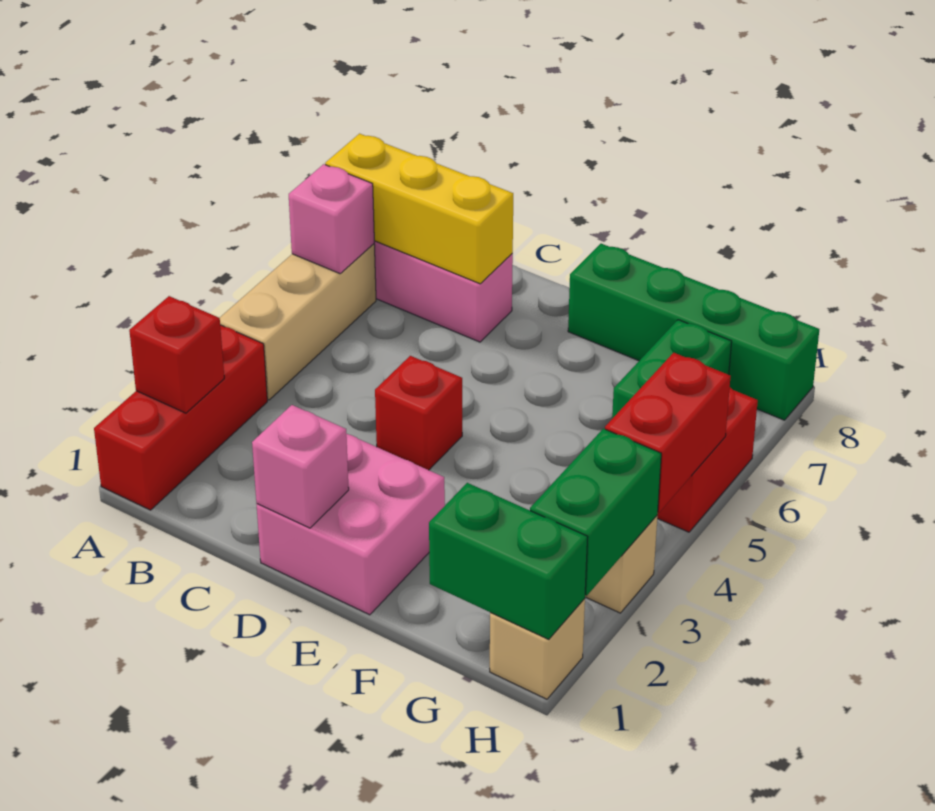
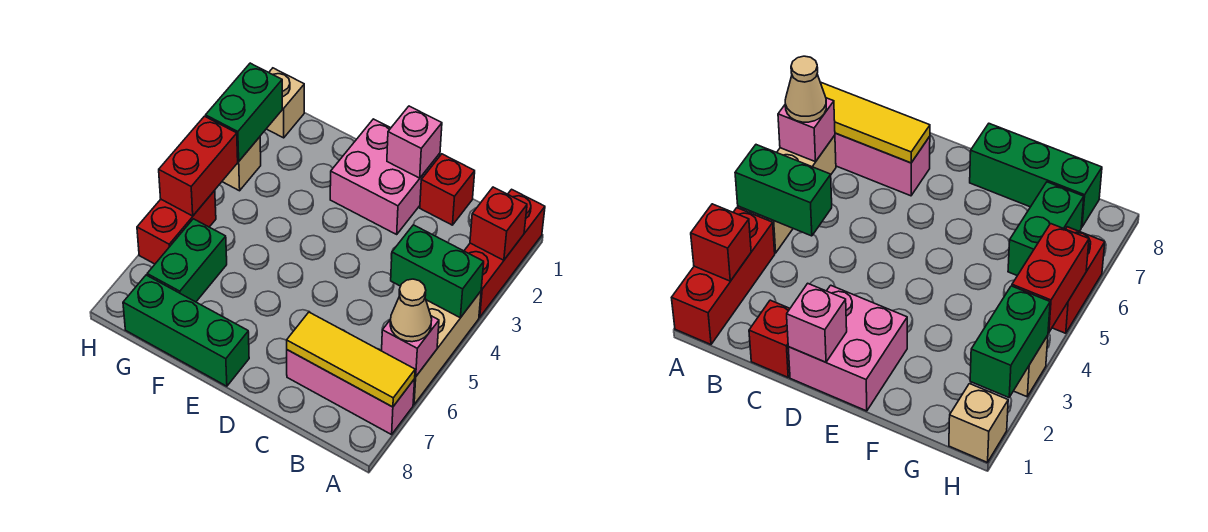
none -> tan cone A6 level 3
yellow brick A7:C7 level 2 -> yellow tile A7:C7 level 2
red brick D4 level 1 -> red brick C1 level 1
green brick E8:H8 level 1 -> green brick E8:G8 level 1
green brick G1:H1 level 2 -> green brick A4:B4 level 2

